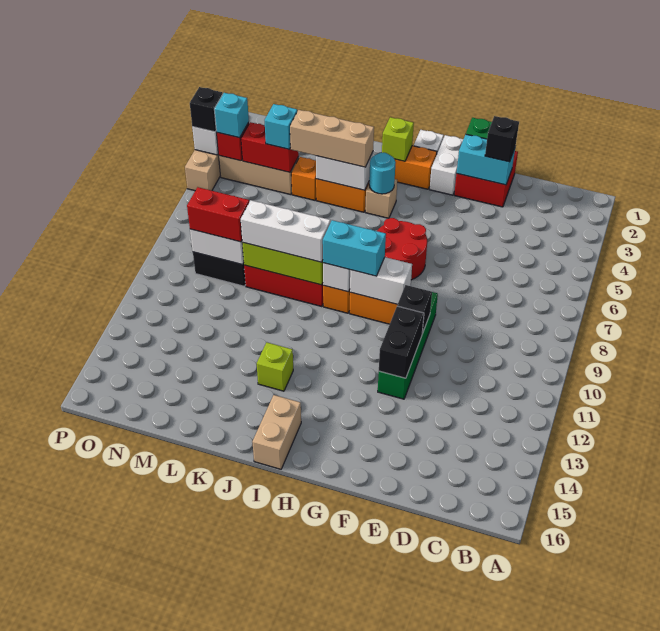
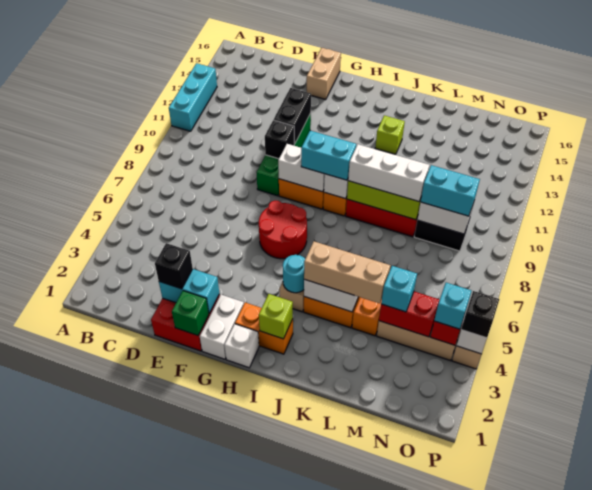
none -> cyan brick A11:A13 level 1
tan brick I15:I16 level 1 -> tan brick F15:F16 level 1
red brick M9:N9 level 3 -> cyan brick M9:N9 level 3

